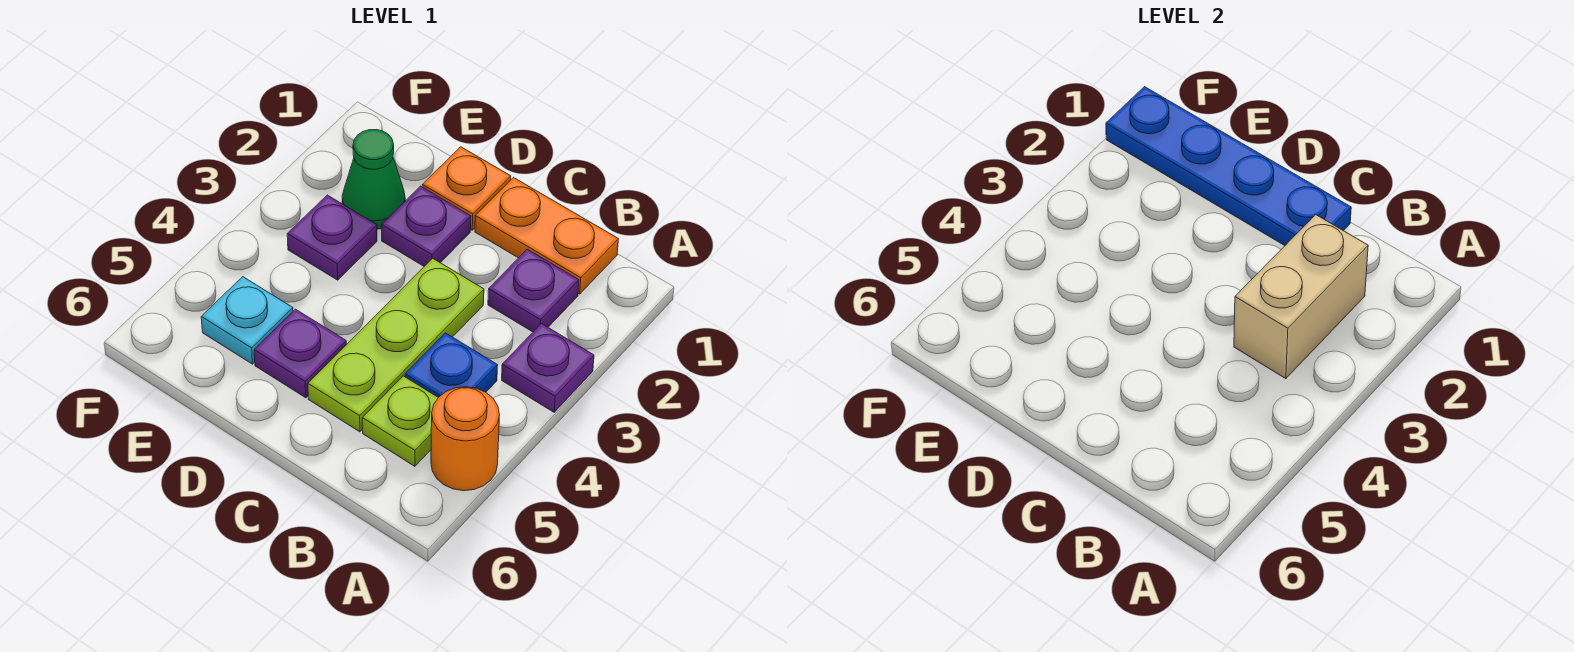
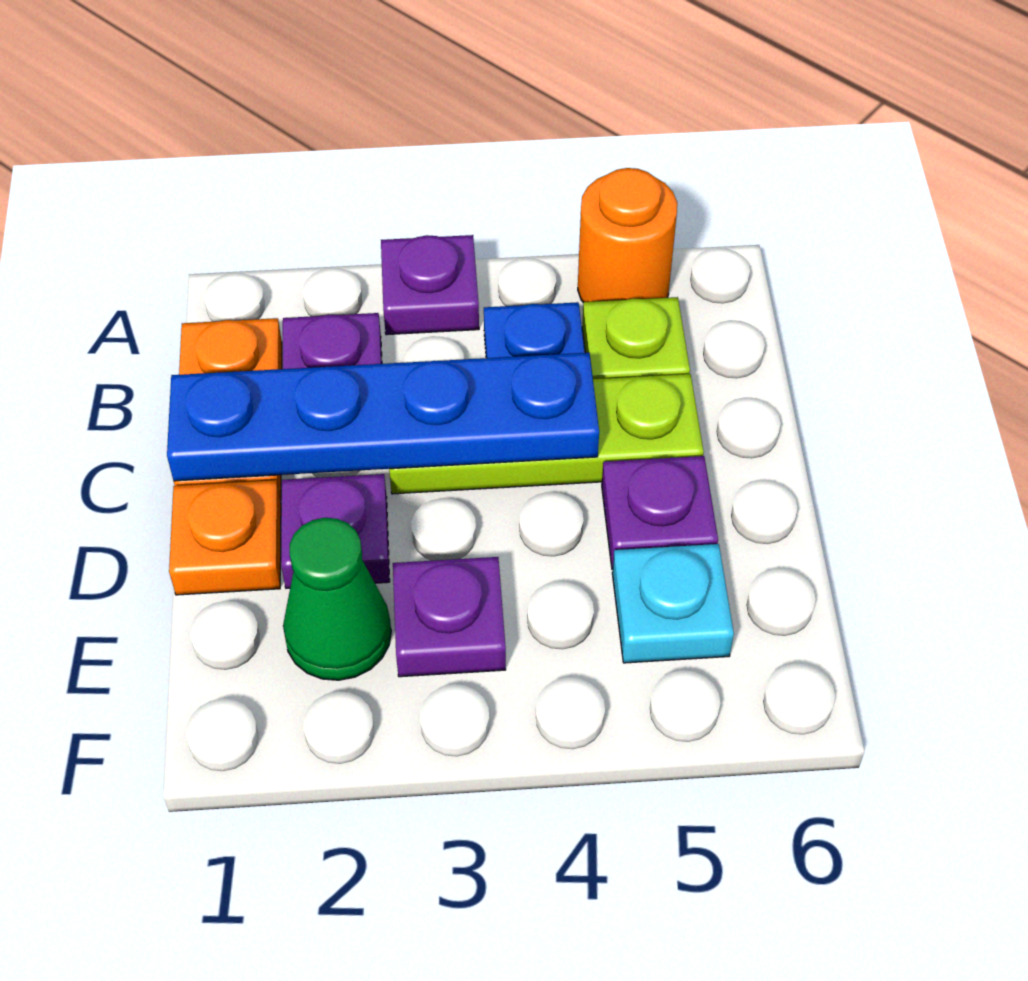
tan brick B2:B3 level 2 -> none
blue plate C1:F1 level 2 -> blue plate C1:C4 level 2

